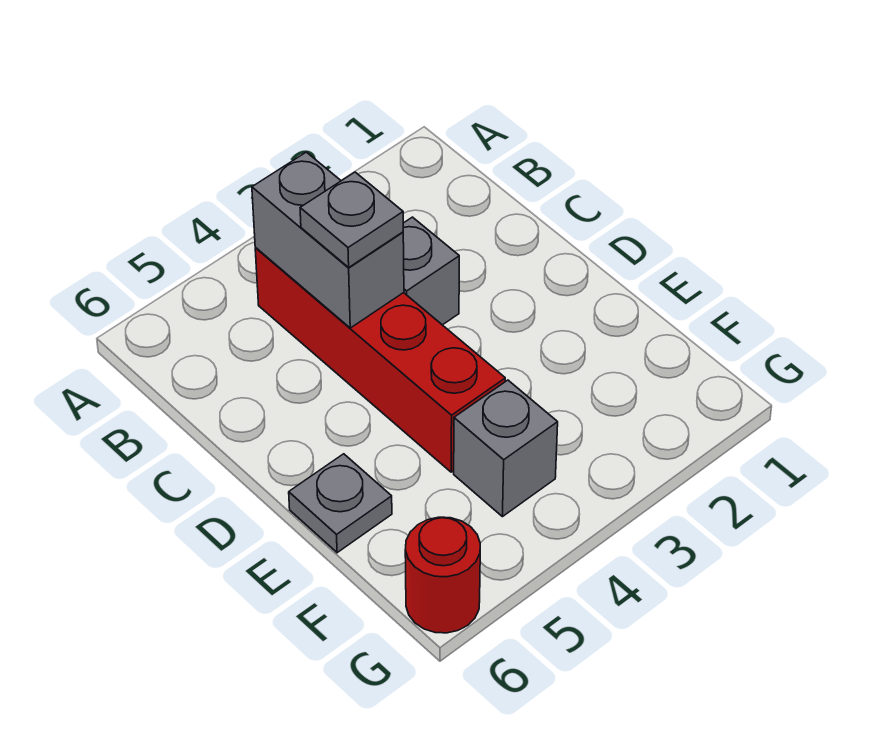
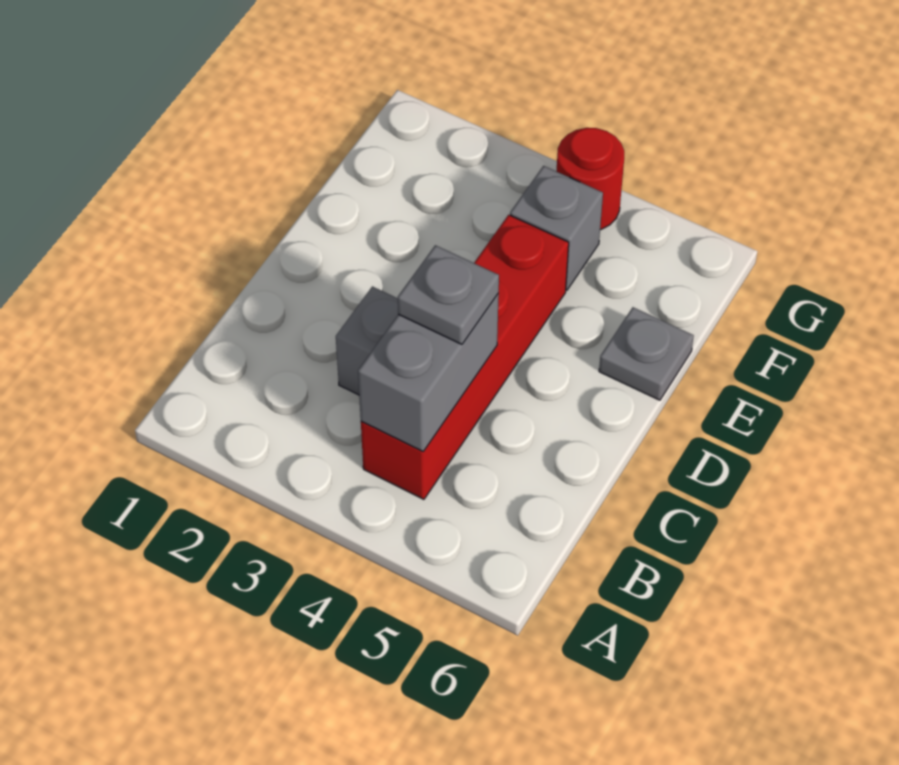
red round brick G6 level 1 -> red round brick G4 level 1

